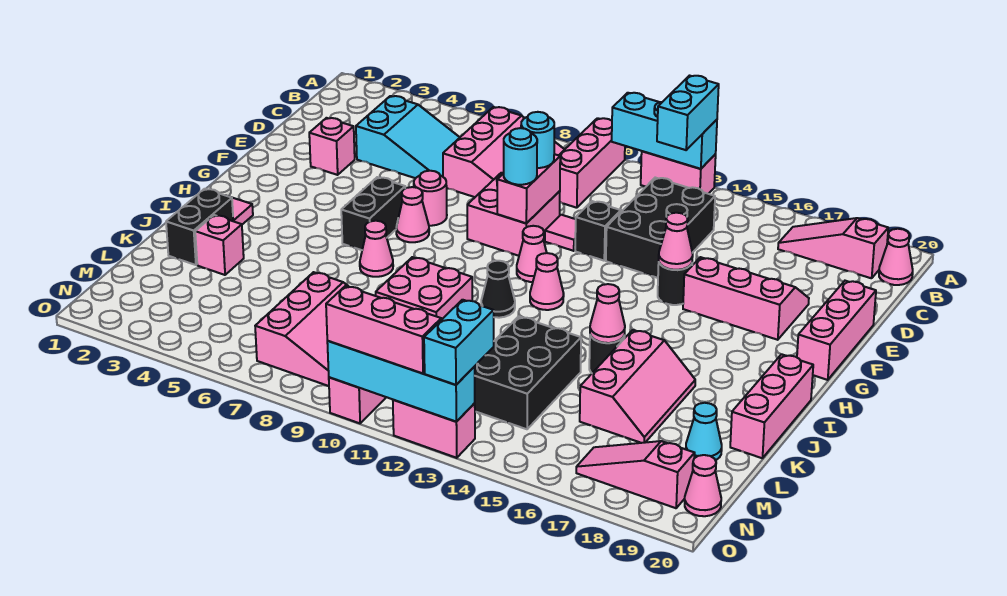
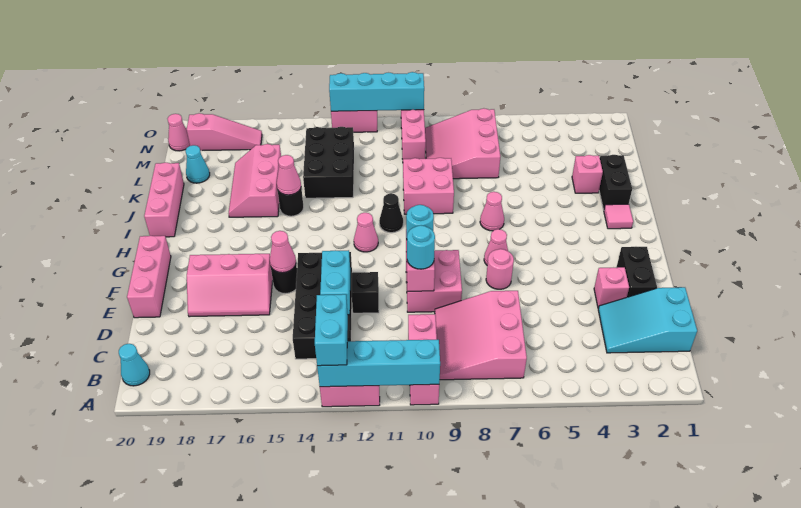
cyan brick A11:A13 level 2 -> cyan brick A10:A13 level 2
pink slope B17:B19 level 1 top 19 -> none
pink cone B20 level 1 -> cyan cone B20 level 1
cyan slope C4:D6 level 1 top 4 -> cyan slope C1:D3 level 1 top 1
black brick C13:E14 level 1 -> black brick C13:F14 level 1
pink tile E11 level 1 -> none
black brick G6:H6 level 1 -> black brick E2:F2 level 1
pink cone G11 level 1 -> none
cyan brick N13:O13 level 3 -> cyan brick D13:E13 level 2
pink brick O10:O12 level 3 -> none

